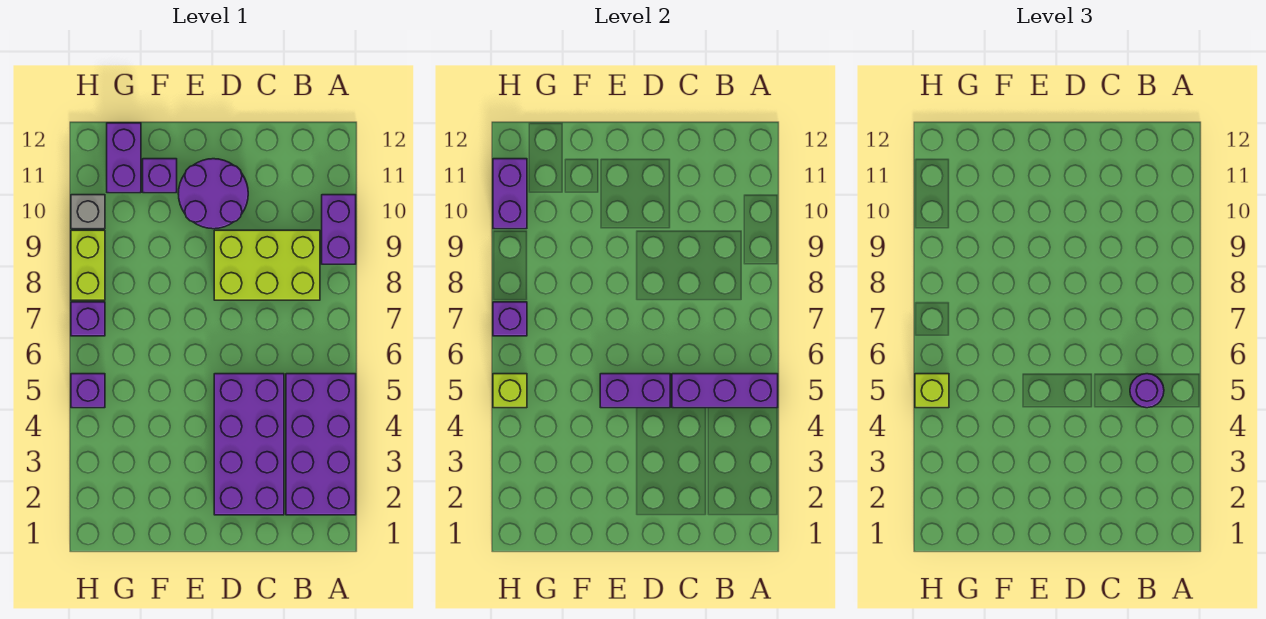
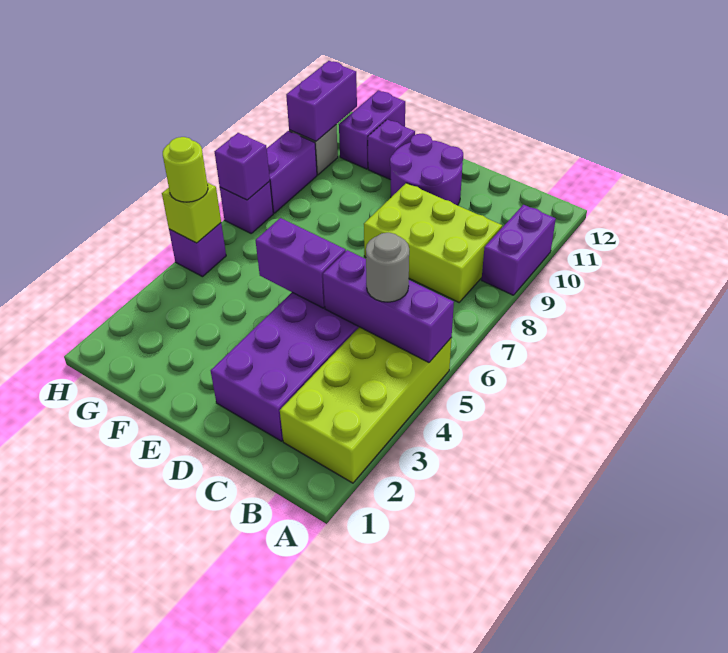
purple brick A2:B5 level 1 -> lime brick A2:B5 level 1
purple round brick B5 level 3 -> grey round brick B5 level 3
lime brick H5 level 3 -> lime round brick H5 level 3
lime brick H8:H9 level 1 -> purple brick H8:H9 level 1

